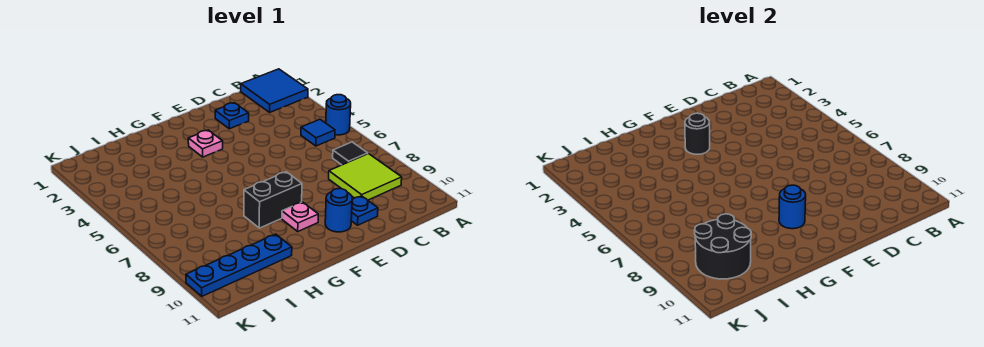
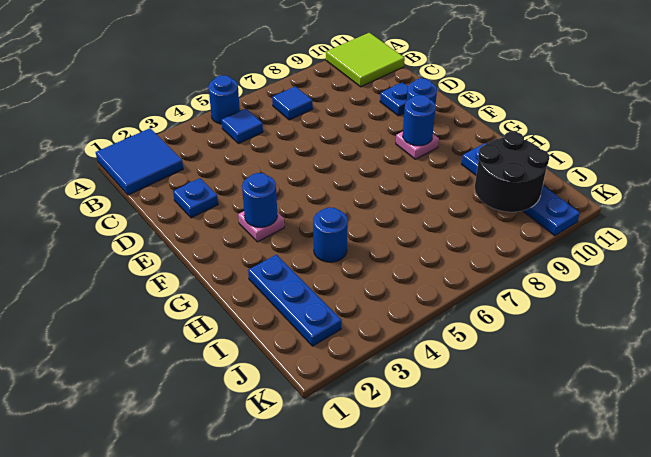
black tile B7 level 1 -> blue tile B7 level 1
lime tile B8:C9 level 1 -> lime tile A10:B11 level 1
black round brick F3 level 2 -> blue round brick F3 level 2
black brick F8:G8 level 1 -> none
none -> blue plate H2:J2 level 1
none -> blue round brick H4 level 1

